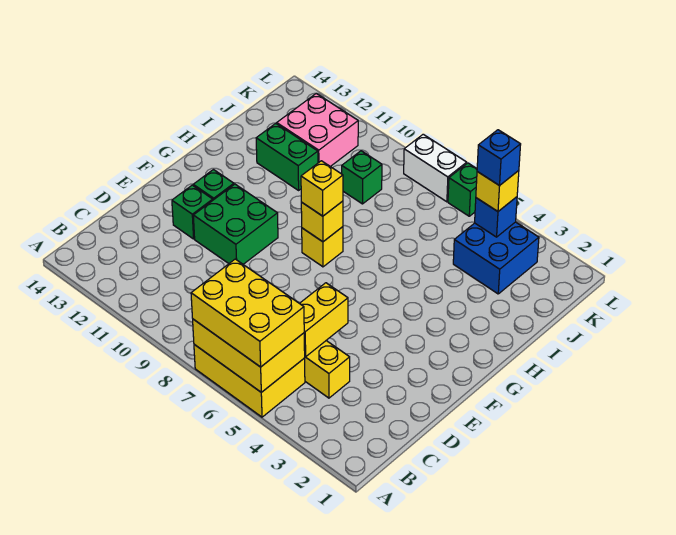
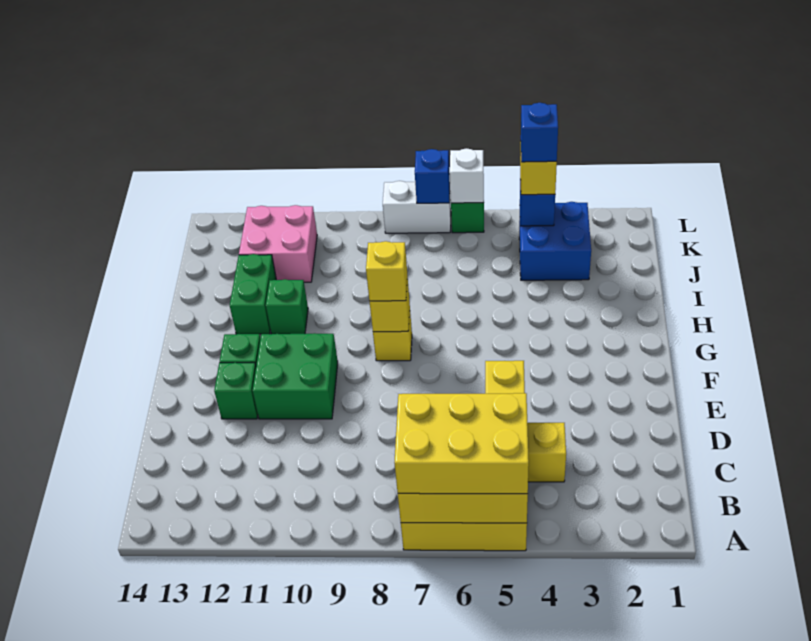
green brick I11:I12 level 1 -> green brick H12:I12 level 1
green brick J9 level 1 -> green brick H11 level 1
none -> white brick L6 level 2
none -> blue brick L7 level 2

